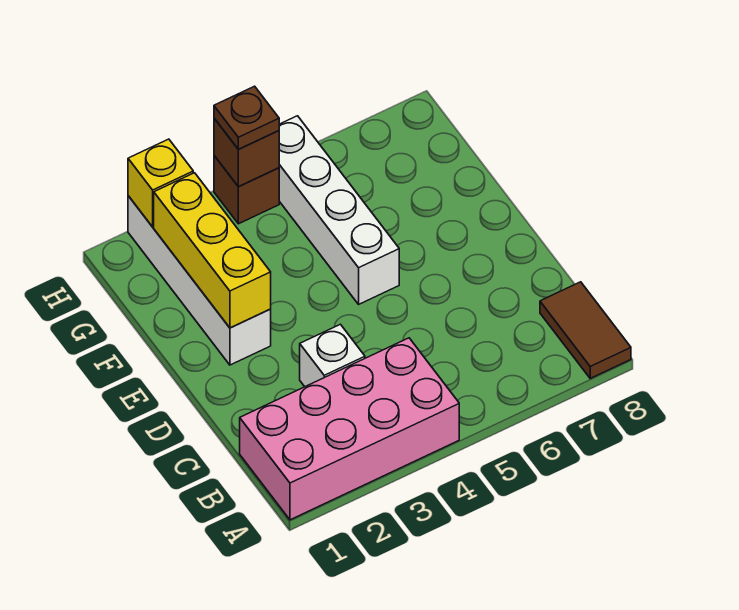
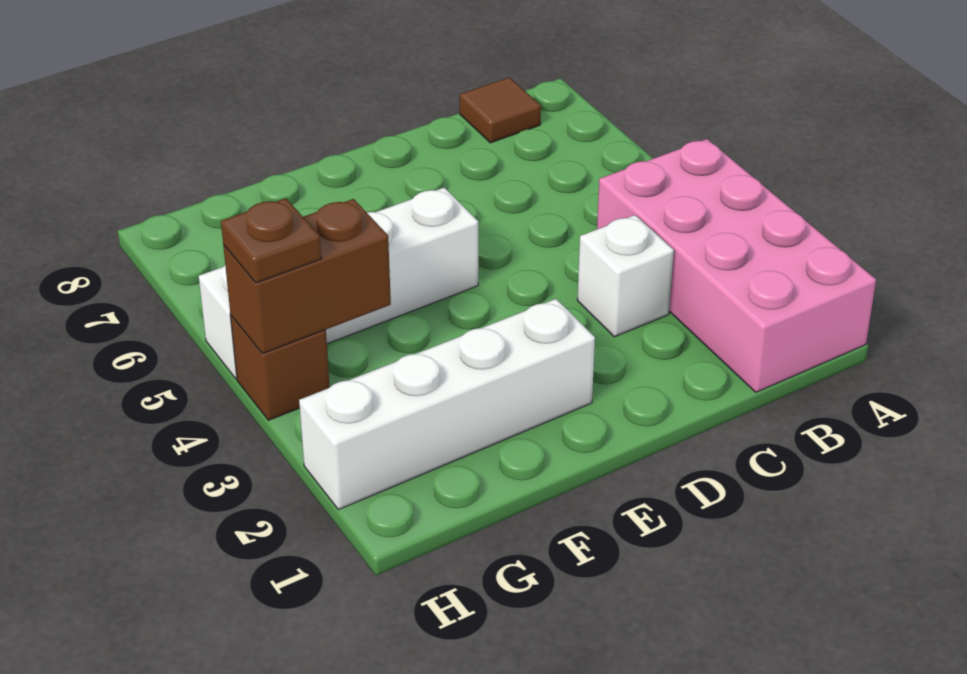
brown tile A8:B8 level 1 -> brown tile B8 level 1
yellow brick E2:G2 level 2 -> none
yellow brick H2 level 2 -> none
brown brick H4 level 2 -> brown brick G4:H4 level 2

